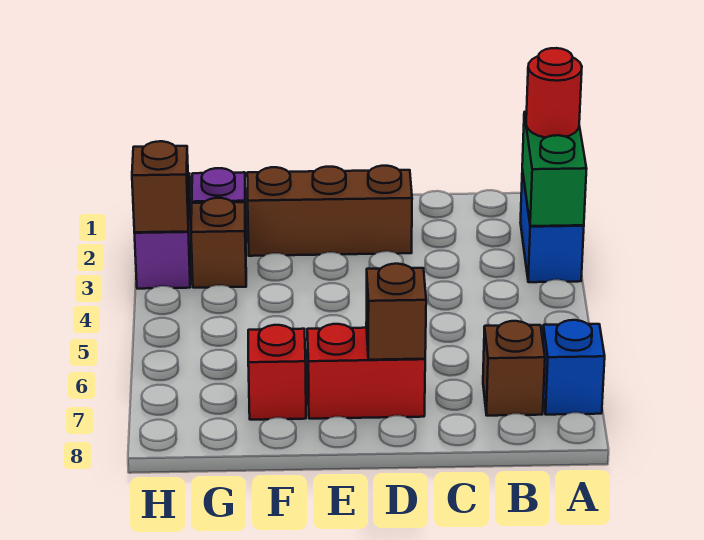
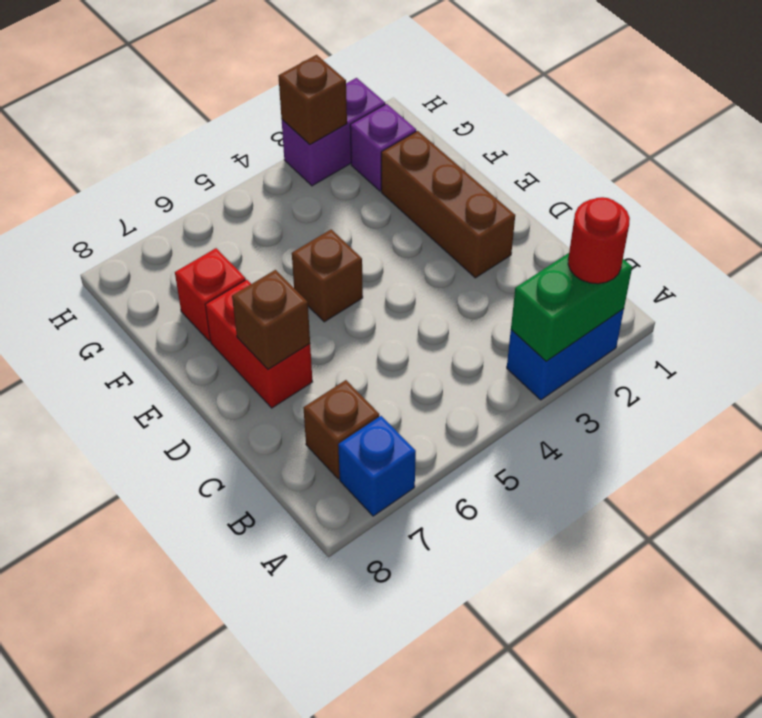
brown brick G3 level 1 -> brown brick E5 level 1

